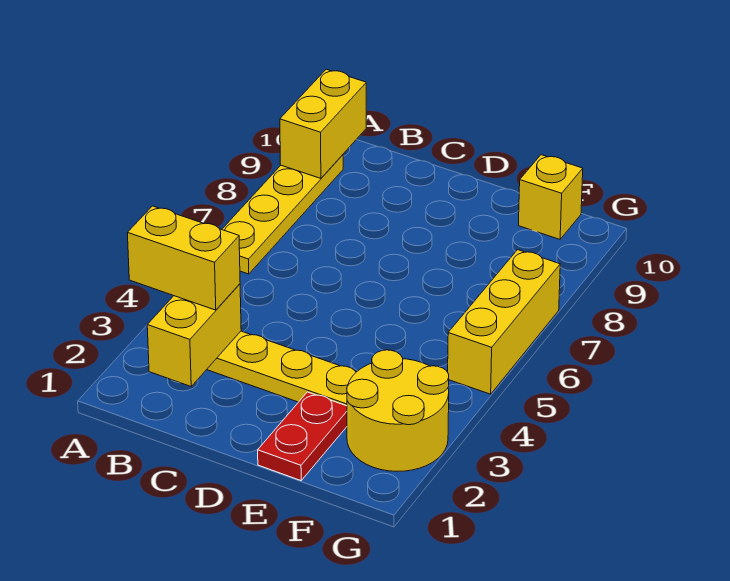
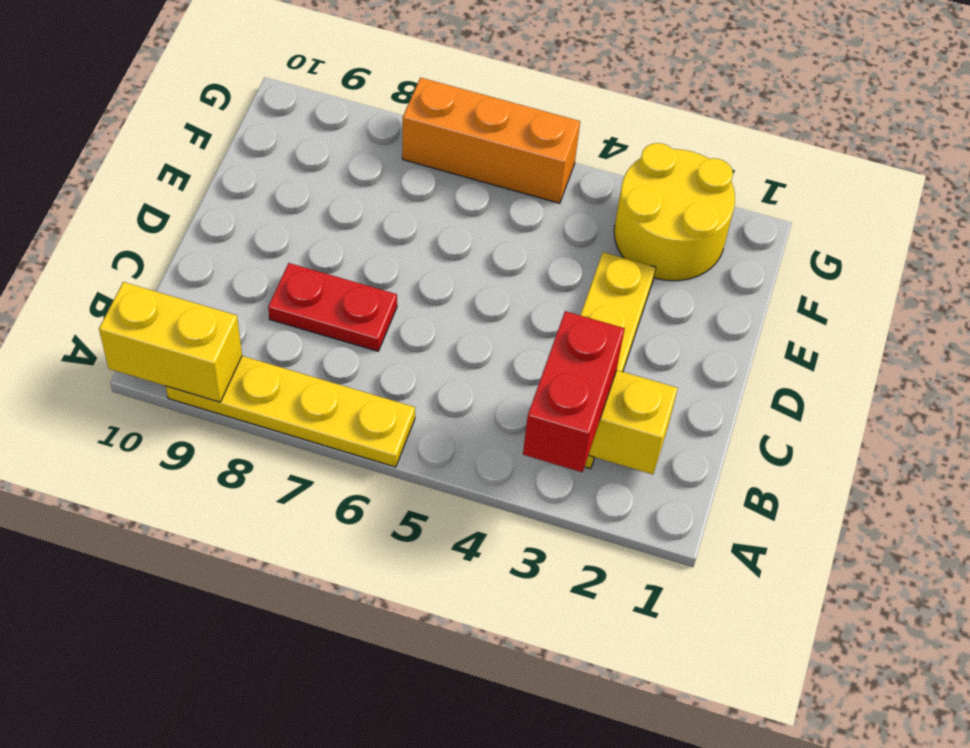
yellow brick A3:B3 level 3 -> red brick A3:B3 level 3
red plate E1:E2 level 1 -> red plate C7:C8 level 1
yellow brick F10 level 1 -> none
yellow brick G5:G7 level 1 -> orange brick G5:G7 level 1

